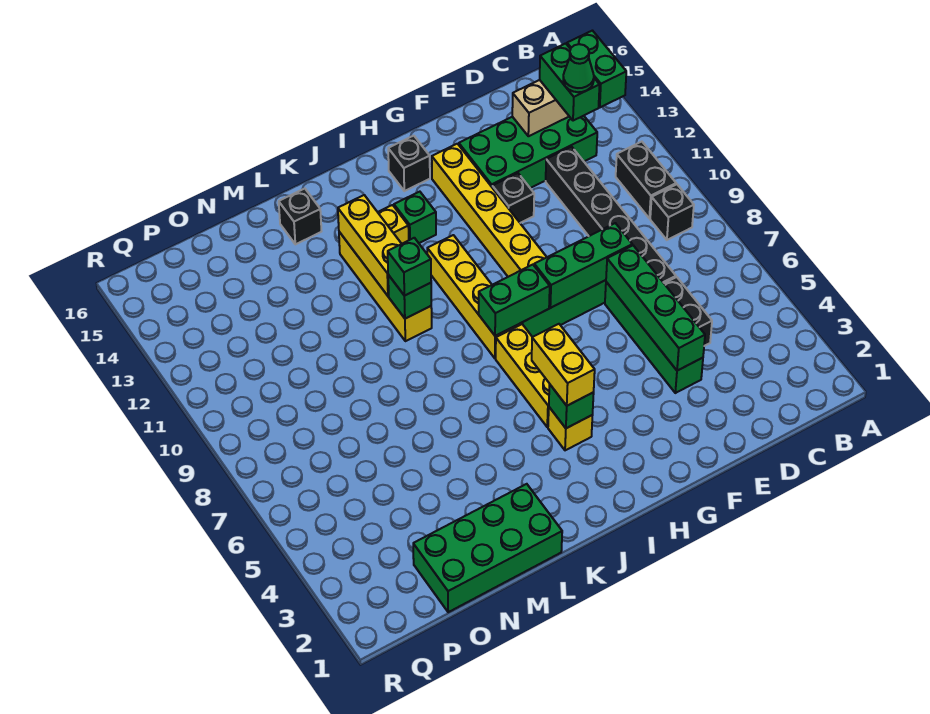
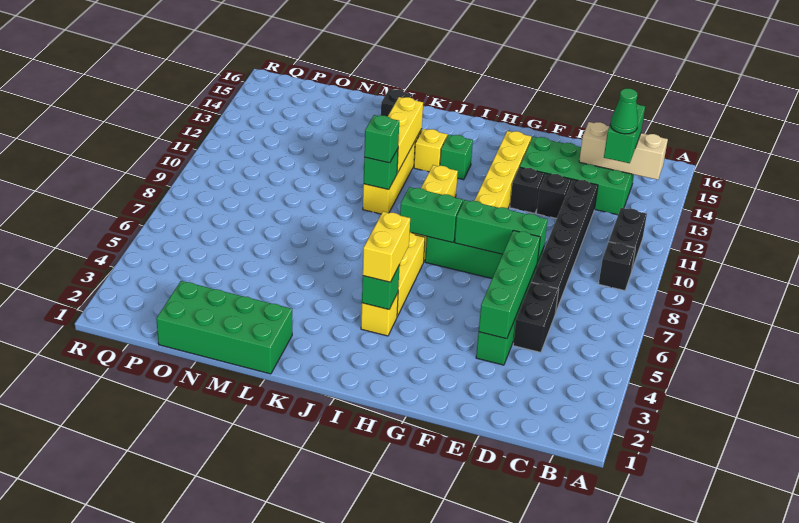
green brick B13:B14 level 3 -> none
black brick H15 level 1 -> black brick E12 level 1

